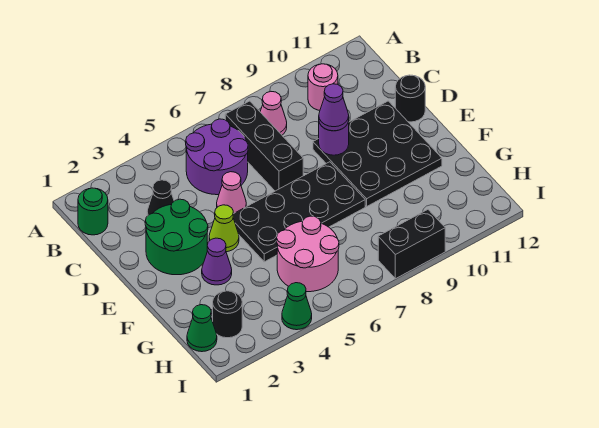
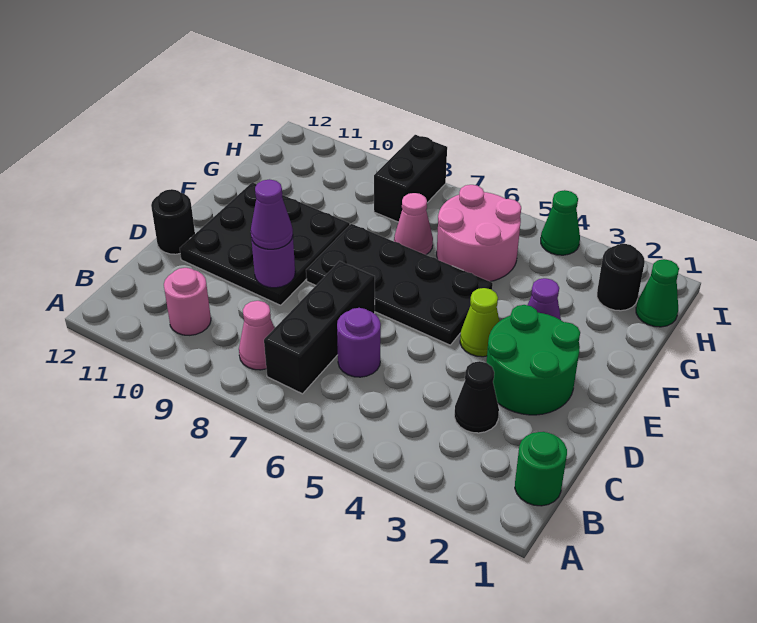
purple round brick B5:C6 level 1 -> purple round brick C6 level 1
pink cone D5 level 1 -> pink cone G7 level 1
black brick I8:I9 level 1 -> black brick H8:I8 level 1

